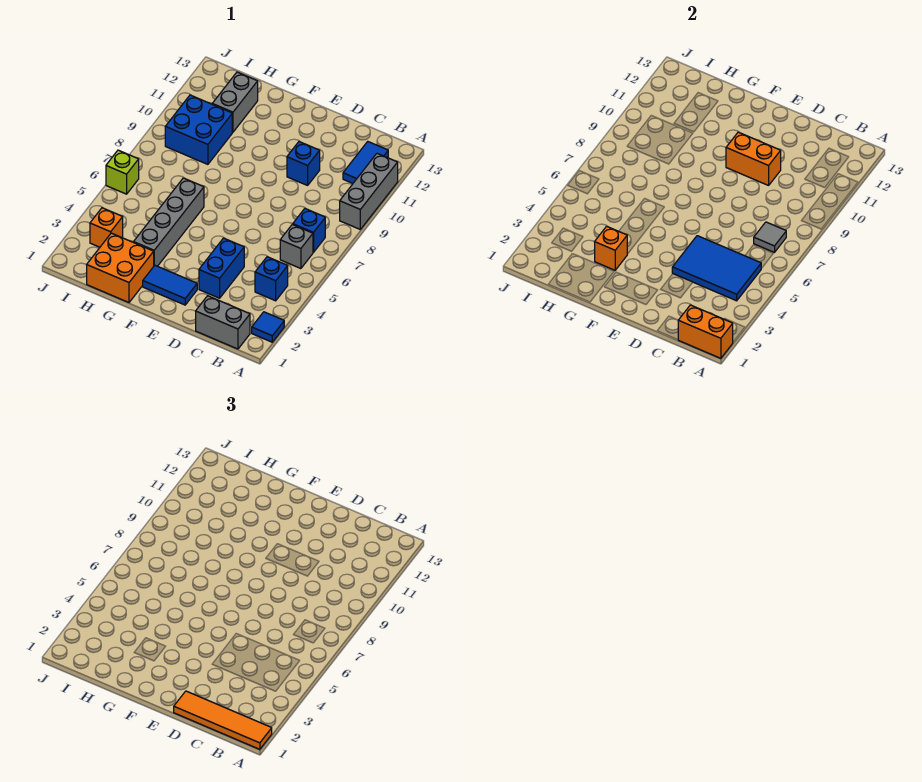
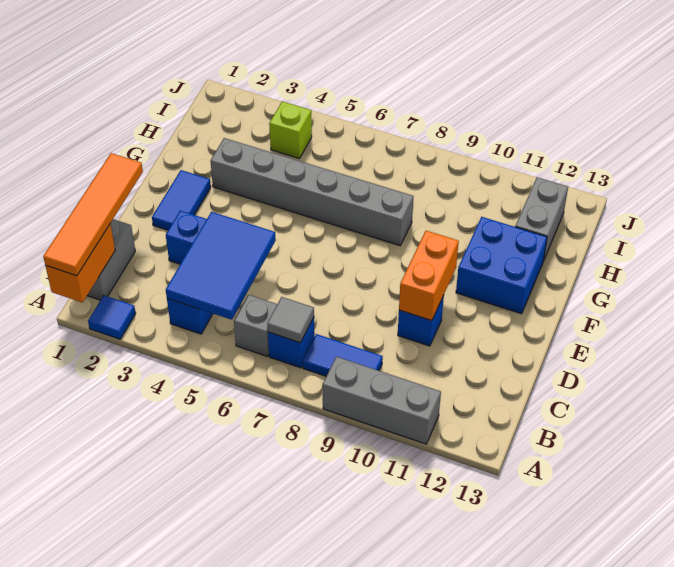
blue tile B11:B12 level 1 -> blue tile B8:B9 level 1
orange brick G1:H2 level 1 -> none
grey brick G3:G6 level 1 -> grey brick G3:G8 level 1
orange brick G3 level 2 -> none
blue brick H9:I10 level 1 -> blue brick F11:G12 level 1
grey brick H11:H12 level 1 -> grey brick H12:I12 level 1
orange brick I3 level 1 -> none
lime brick J6 level 1 -> lime brick I4 level 1

